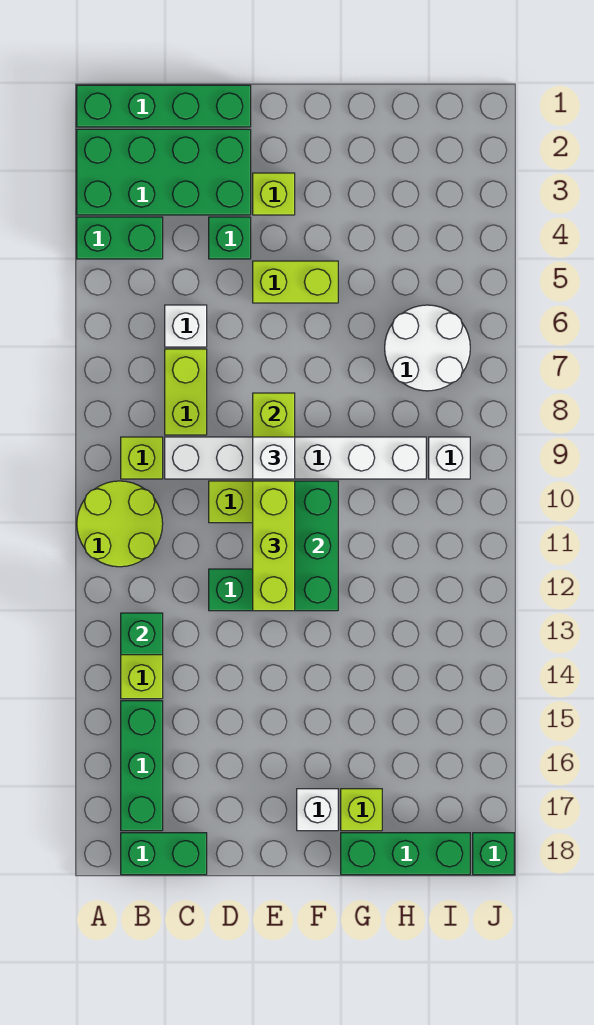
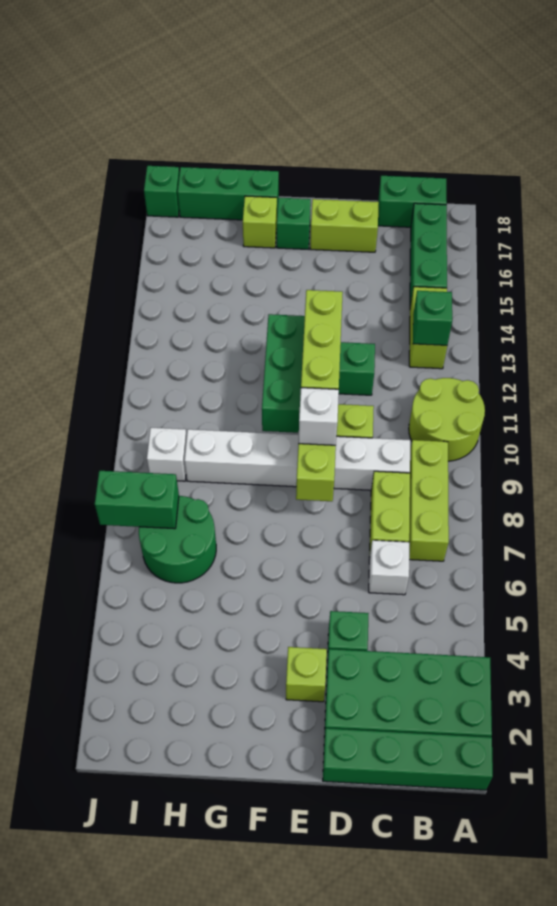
green brick A4:B4 level 1 -> green brick I7:J7 level 2
lime brick B9 level 1 -> lime brick B7:B9 level 1
lime brick E5:F5 level 1 -> lime brick D17:E17 level 1
white brick F17 level 1 -> green brick F17 level 1
white round brick H6:I7 level 1 -> green round brick H6:I7 level 1

